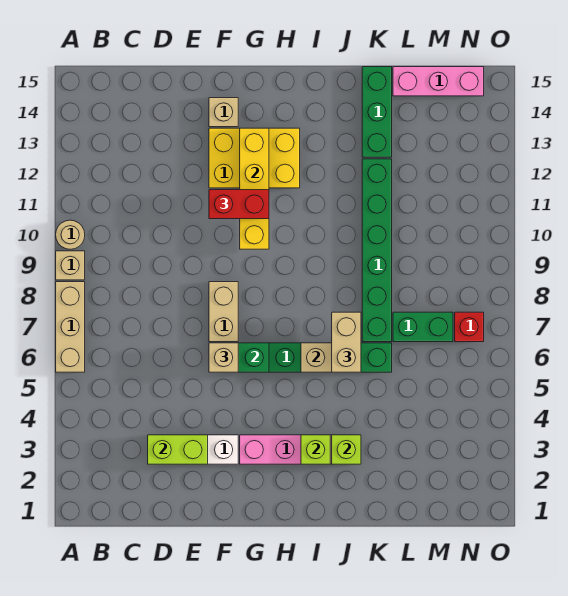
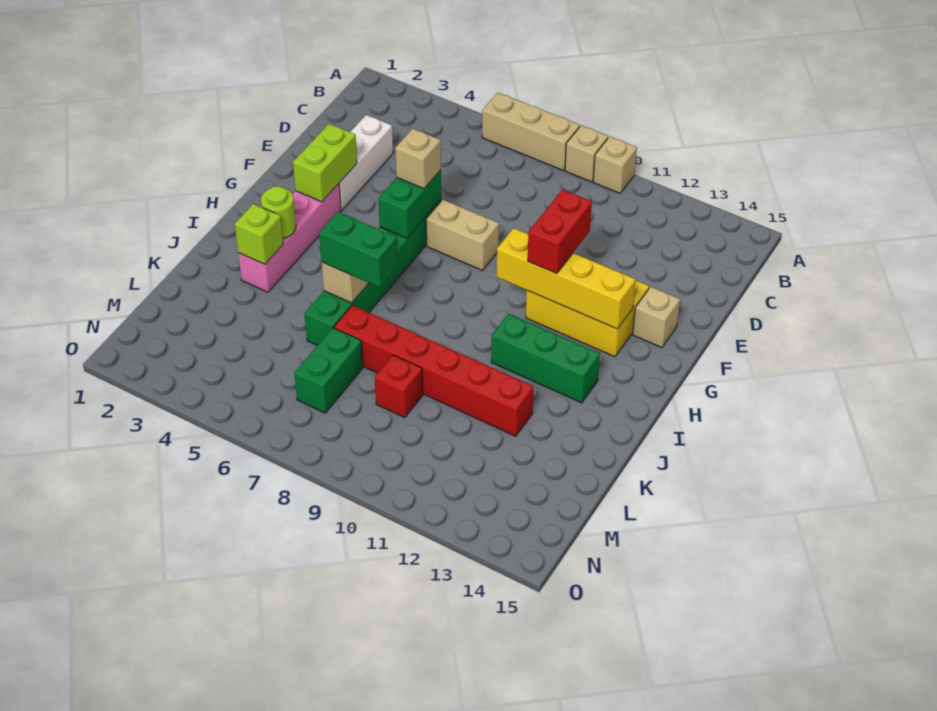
tan round brick A10 level 1 -> tan brick A10 level 1
lime brick D3:E3 level 2 -> lime brick F3:G3 level 2
yellow brick F12:H13 level 1 -> yellow brick F11:G13 level 1
lime brick I3 level 2 -> lime round brick I3 level 2
tan brick J6:J7 level 3 -> green brick J6:J7 level 3
green brick K7:K12 level 1 -> red brick K7:K12 level 1
green brick K13:K15 level 1 -> green brick I11:I13 level 1
pink brick L15:N15 level 1 -> none
red brick N7 level 1 -> red brick L9 level 1

